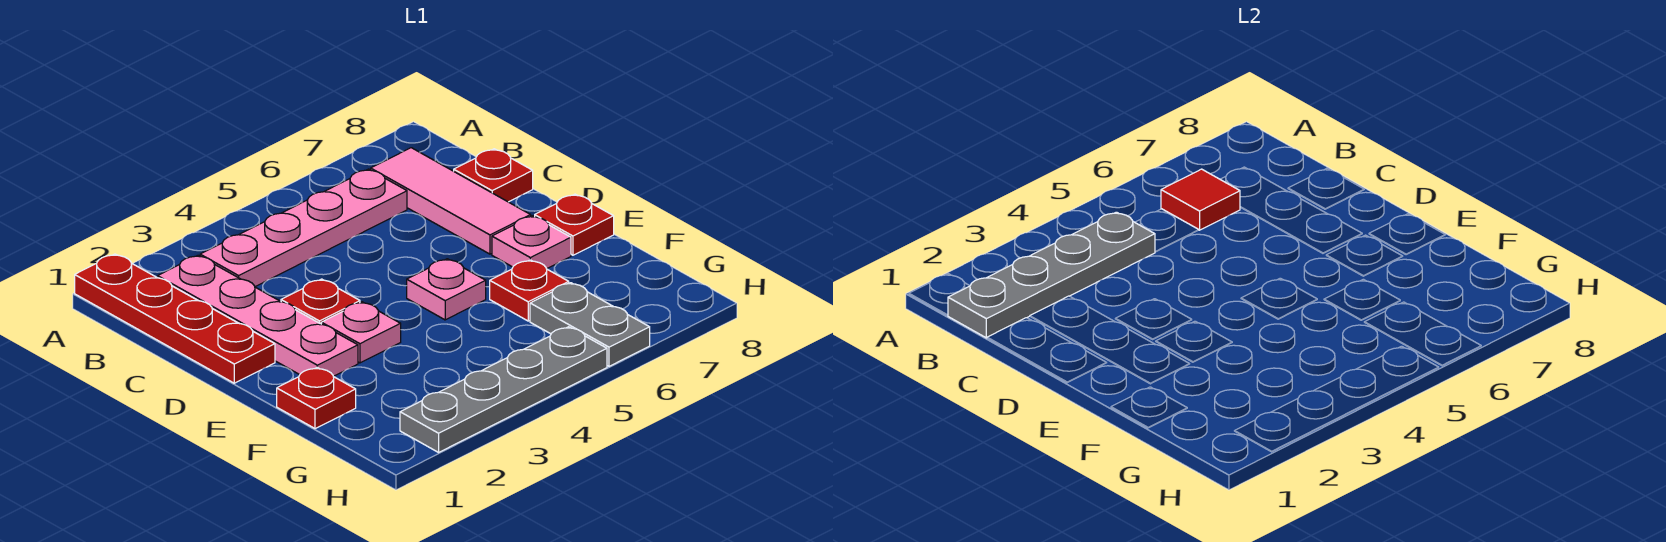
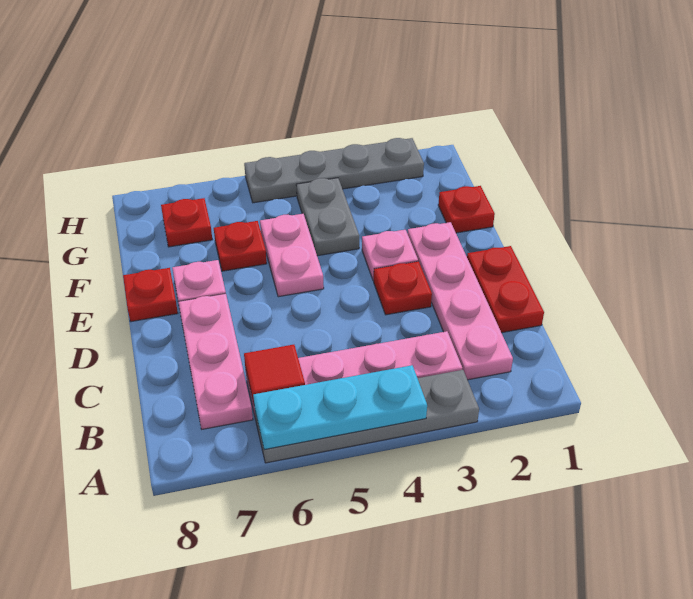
red plate A1:D1 level 1 -> red plate C1:D1 level 1
none -> cyan plate A4:A6 level 2
grey plate B1:B4 level 2 -> grey plate A3:A6 level 1
pink tile B7:D7 level 1 -> pink plate B7:D7 level 1
red plate C8 level 1 -> red plate G7 level 1
pink plate E5 level 1 -> pink plate E5:F5 level 1
grey plate G6:H6 level 1 -> grey plate F4:G4 level 1

